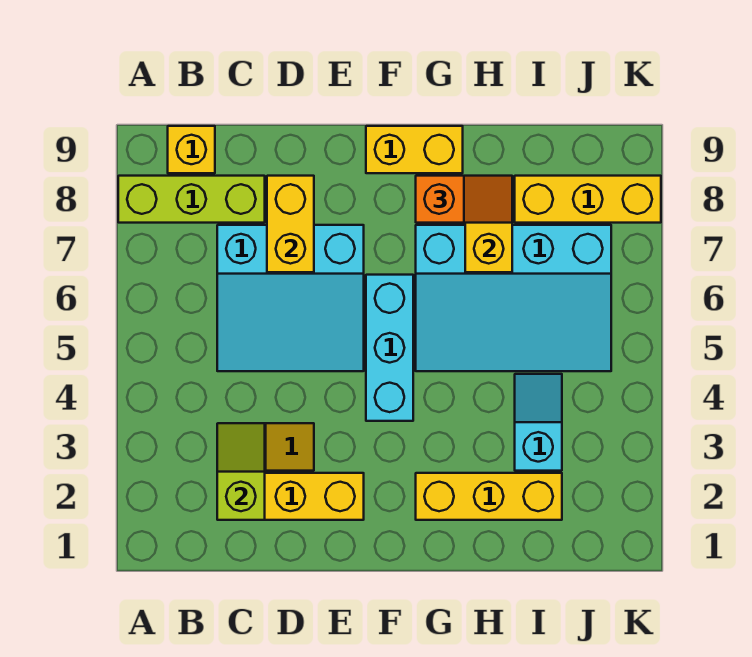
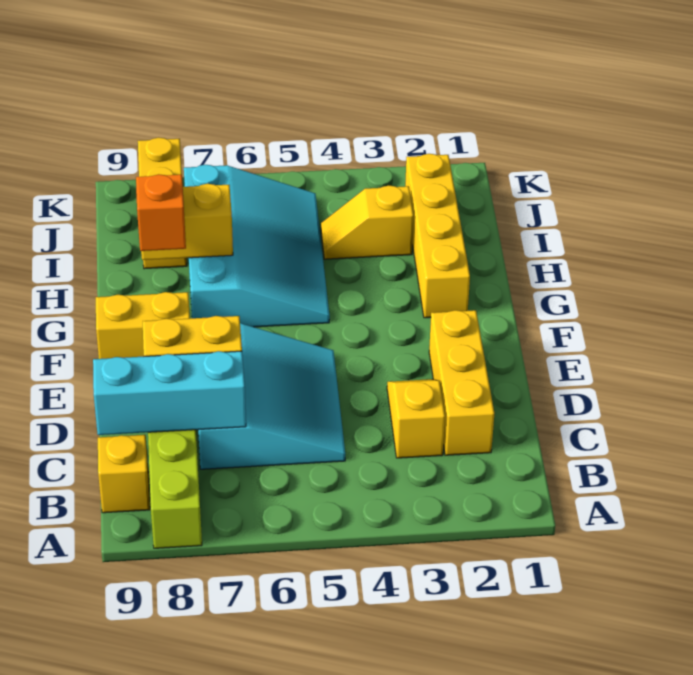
lime slope C2:C3 level 2 top 2 -> none
cyan brick F4:F6 level 1 -> cyan brick C7:C9 level 2
yellow brick F9:G9 level 1 -> yellow brick F8:F9 level 1
yellow brick G2:I2 level 1 -> yellow brick G2:J2 level 1
cyan slope I3:I4 level 1 top 3 -> yellow slope I3:I4 level 1 top 3

